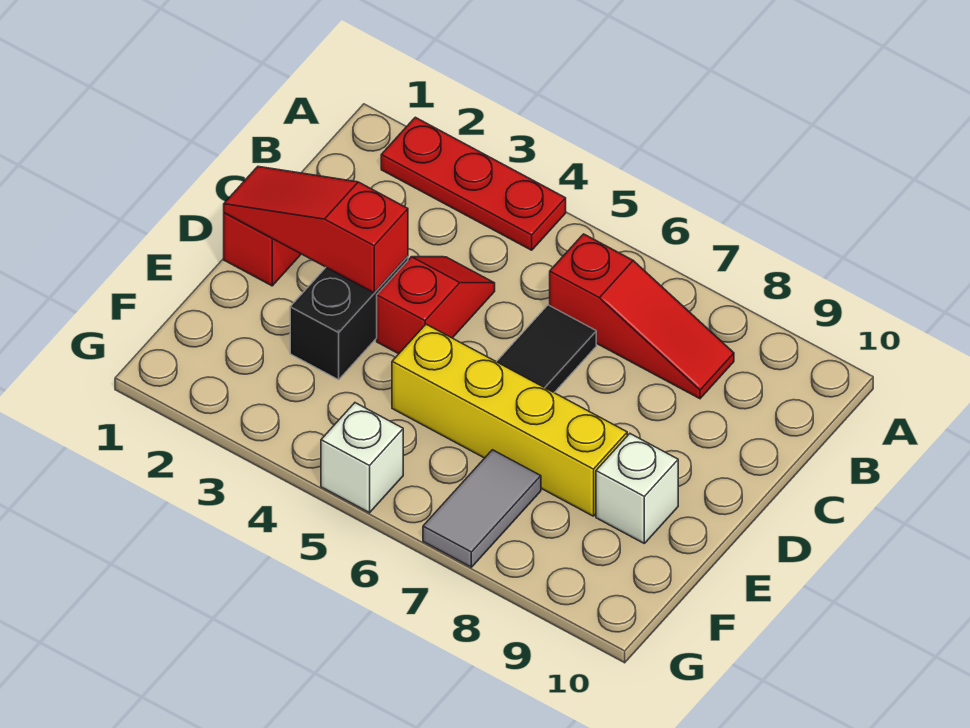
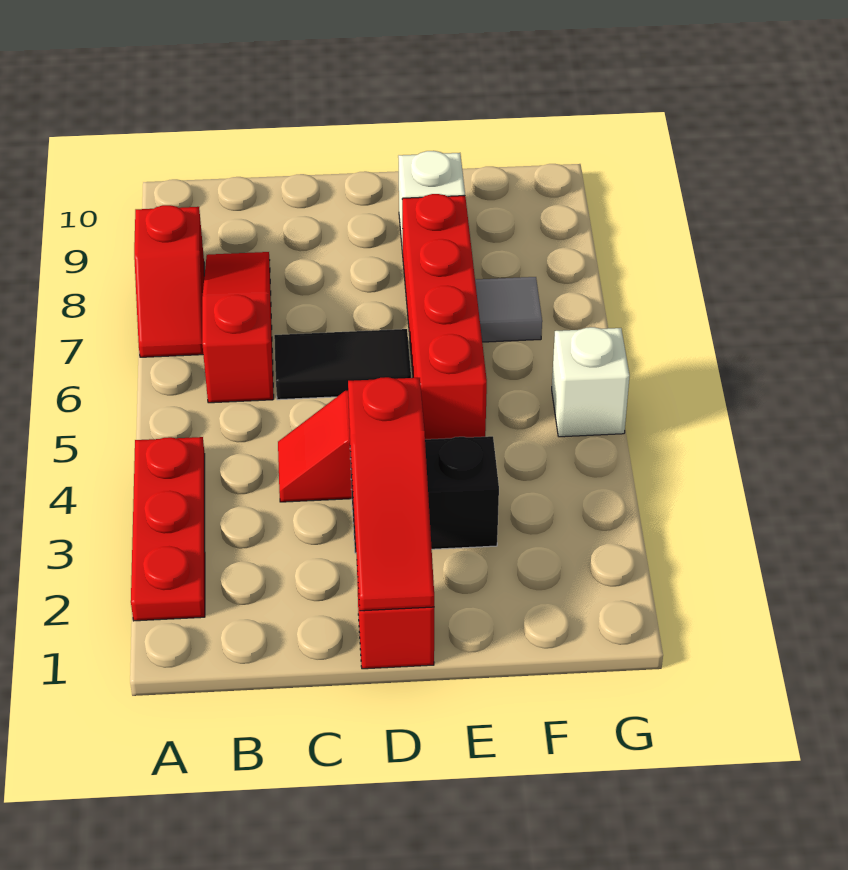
none -> red slope A7:A8 level 1 top 8
yellow brick E5:E8 level 1 -> red brick E5:E8 level 1
grey tile F7:G7 level 1 -> grey tile F7 level 1

